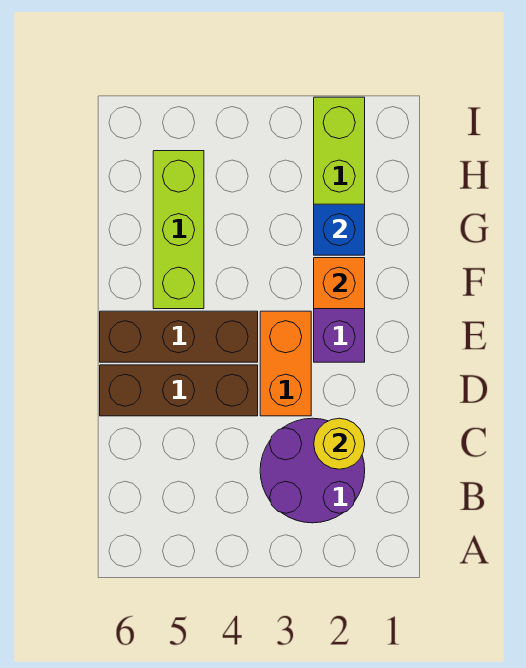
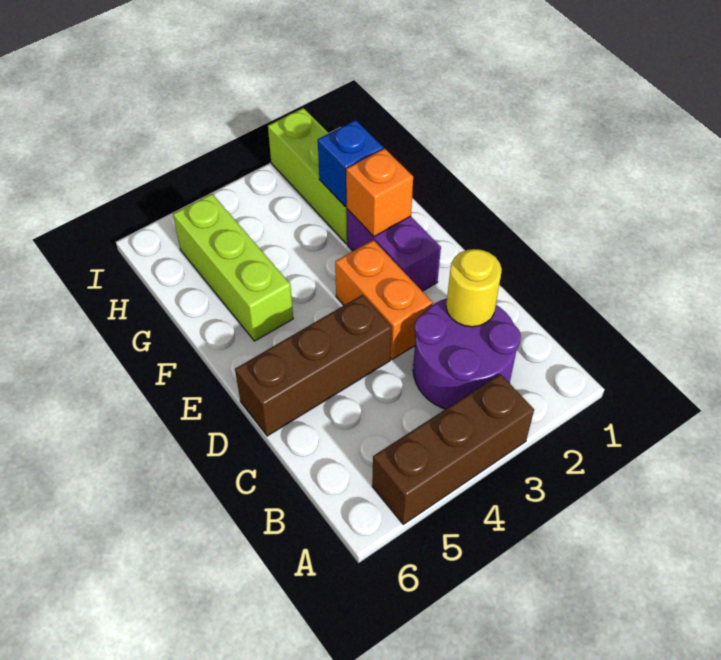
brown brick E4:E6 level 1 -> brown brick A3:A5 level 1

